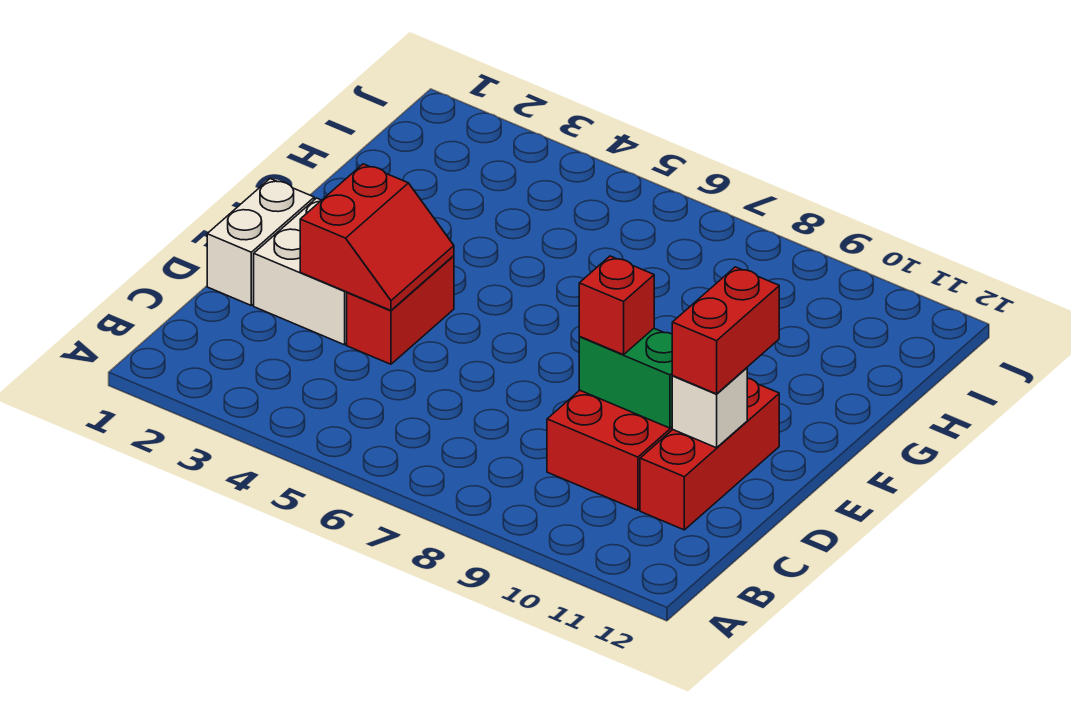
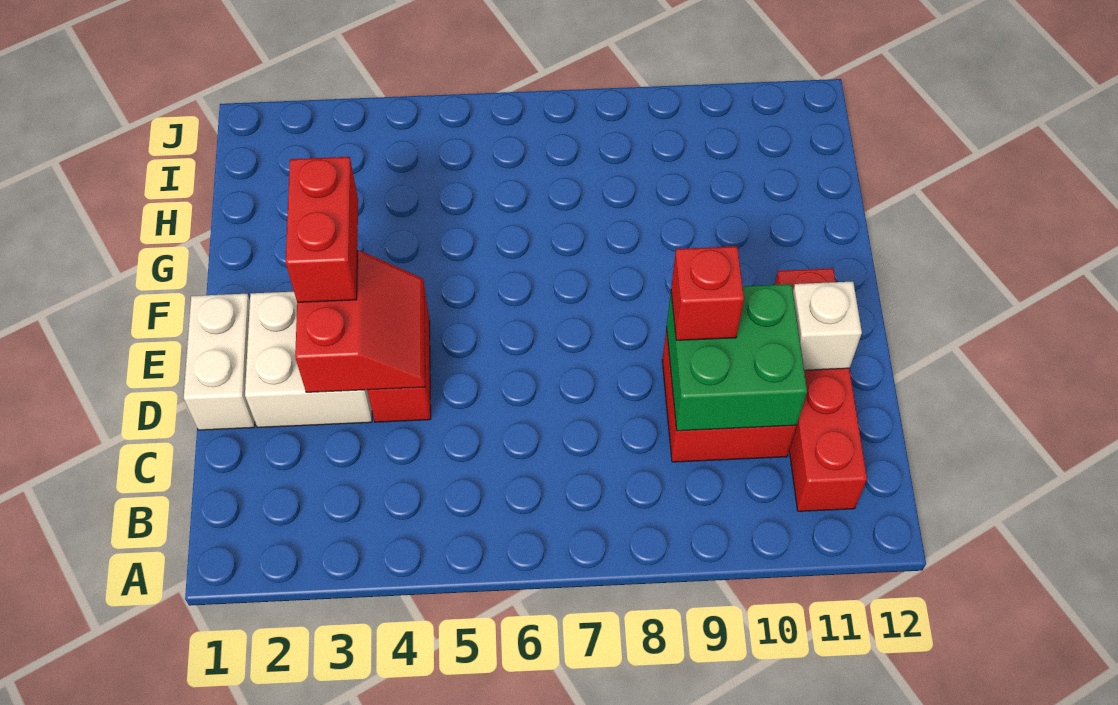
red brick C11:E11 level 1 -> red brick B11:E11 level 1
green brick D9:D10 level 2 -> green brick C9:D10 level 2
red brick D11:E11 level 3 -> red brick E3:F3 level 3

